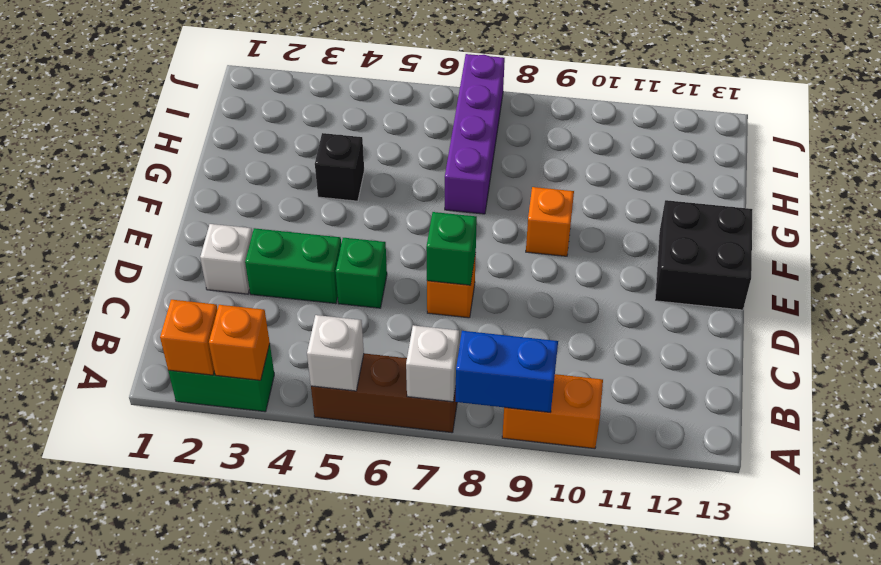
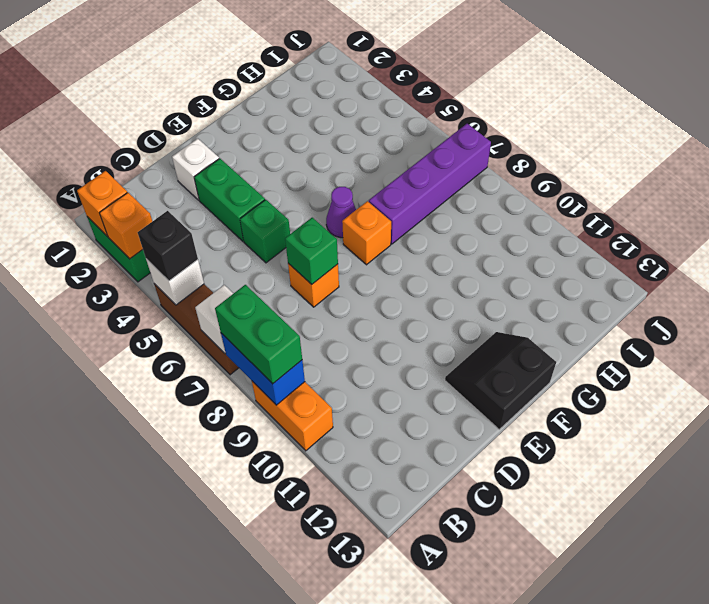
none -> green brick A8:A9 level 3
black brick E12:F13 level 1 -> black slope E12:F13 level 1 top 13
none -> purple cone F6 level 1
orange brick F9 level 1 -> orange brick F7 level 1
black brick G4 level 1 -> black brick A5 level 3

